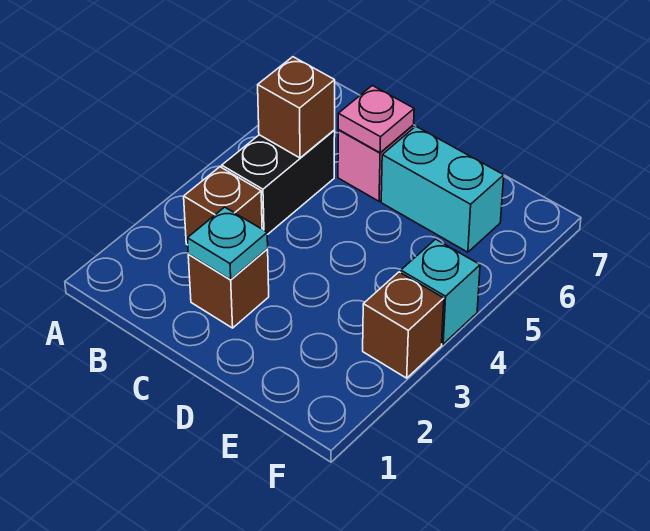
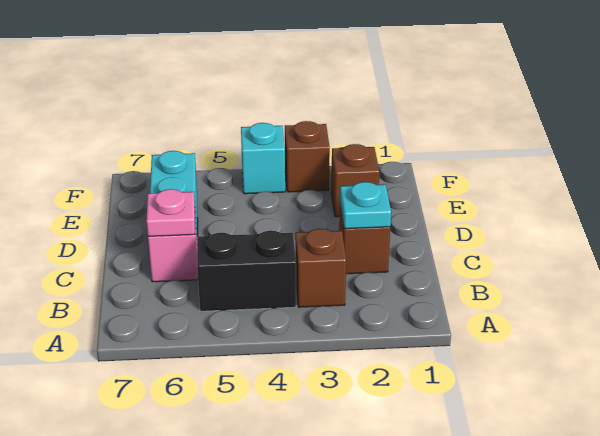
brown brick B5 level 2 -> brown brick E2 level 1

